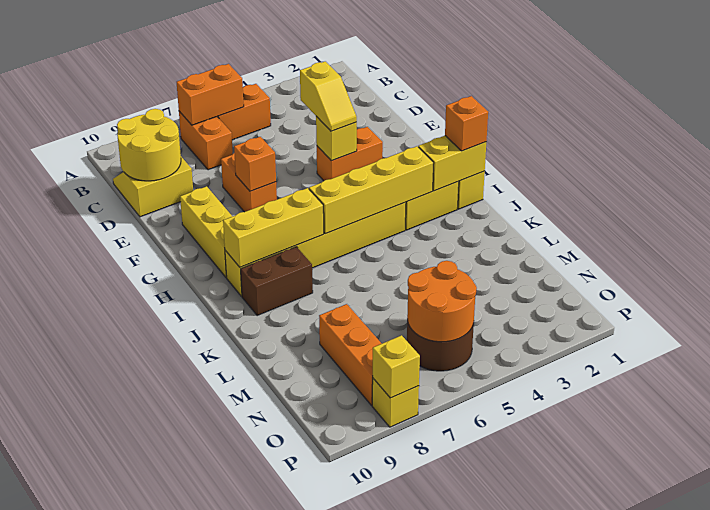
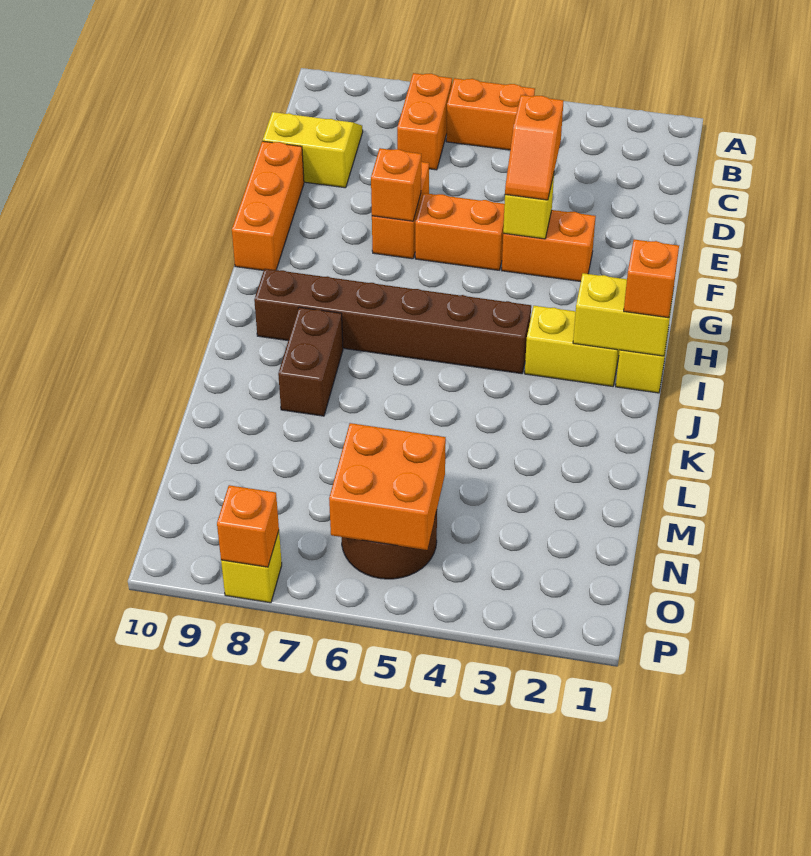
orange brick B6:B7 level 2 -> orange brick F5:F6 level 1
yellow round brick C9:D10 level 2 -> none
yellow slope E4:F4 level 3 top E -> orange slope E4:F4 level 3 top E
yellow brick F9:H9 level 1 -> none
yellow brick I3:I6 level 2 -> none
yellow brick I4:I9 level 1 -> brown brick I4:I9 level 1
yellow brick I7:I9 level 2 -> none
brown brick J8:J9 level 1 -> brown brick J8:K8 level 1
orange brick M8:O8 level 1 -> orange brick E10:G10 level 1
orange round brick N5:O6 level 2 -> orange brick N5:O6 level 2
yellow brick P8 level 2 -> orange brick P8 level 2

